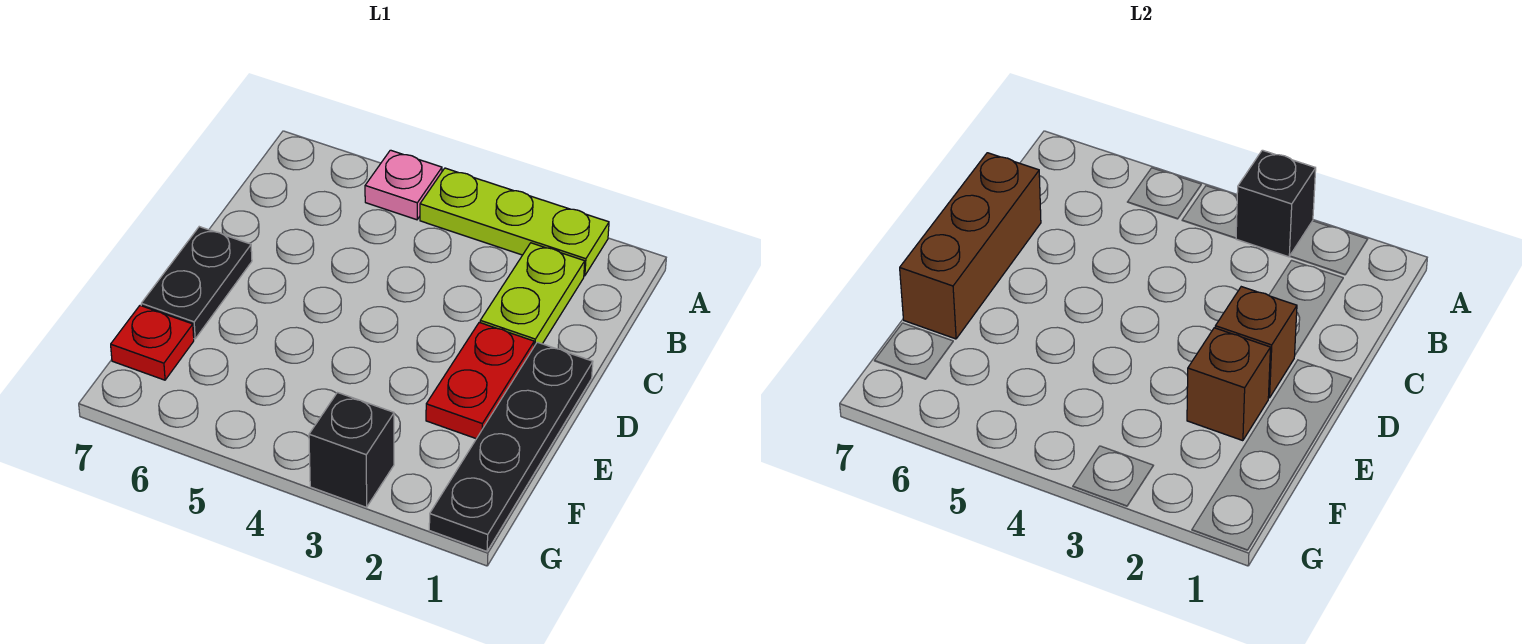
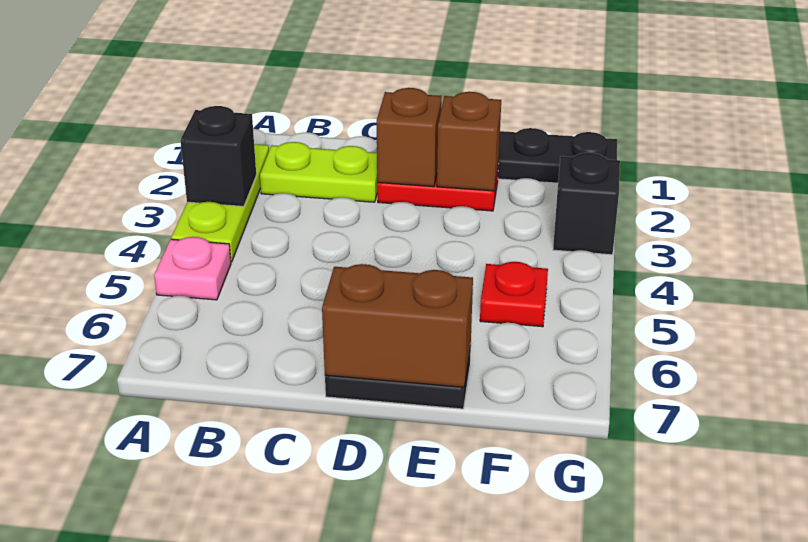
brown brick C7:E7 level 2 -> brown brick D7:E7 level 2
red plate F7 level 1 -> red plate F5 level 1

